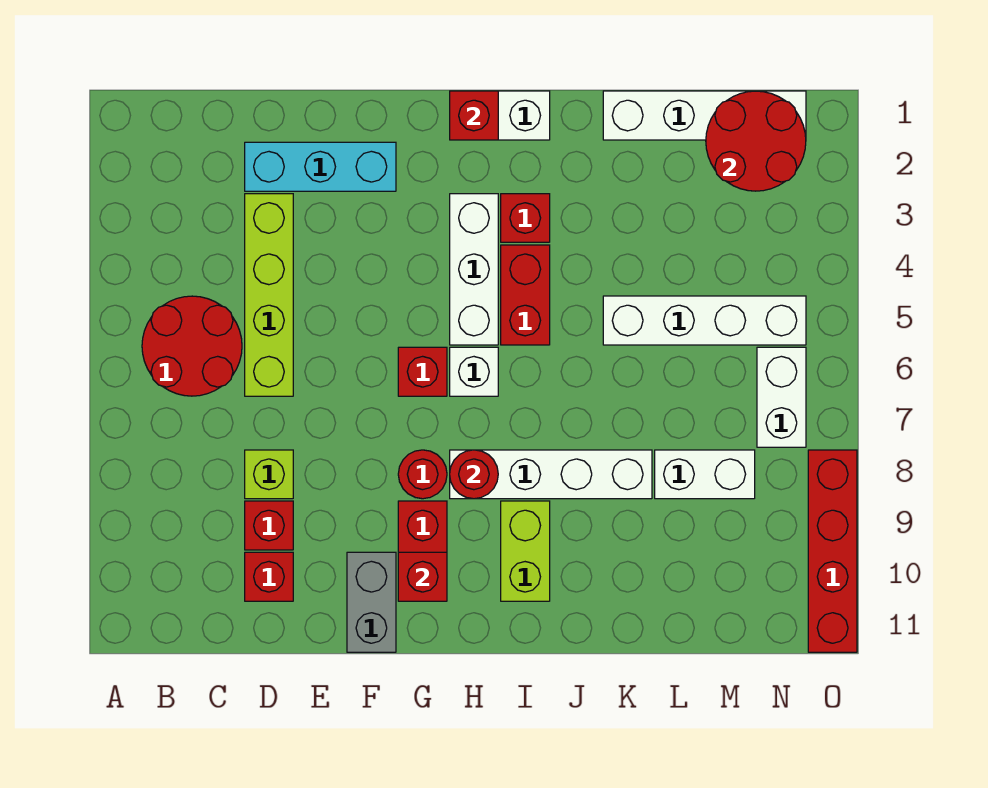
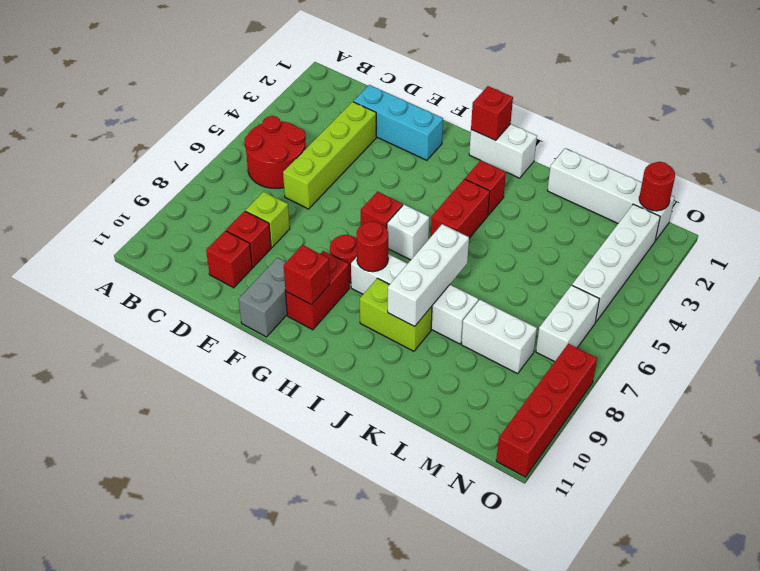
white brick H3:H5 level 1 -> white brick J7:J9 level 2
lime brick I9:I10 level 1 -> lime brick I9:J9 level 1
white brick K5:N5 level 1 -> white brick N2:N5 level 1
red round brick M1:N2 level 2 -> red round brick N1 level 2

